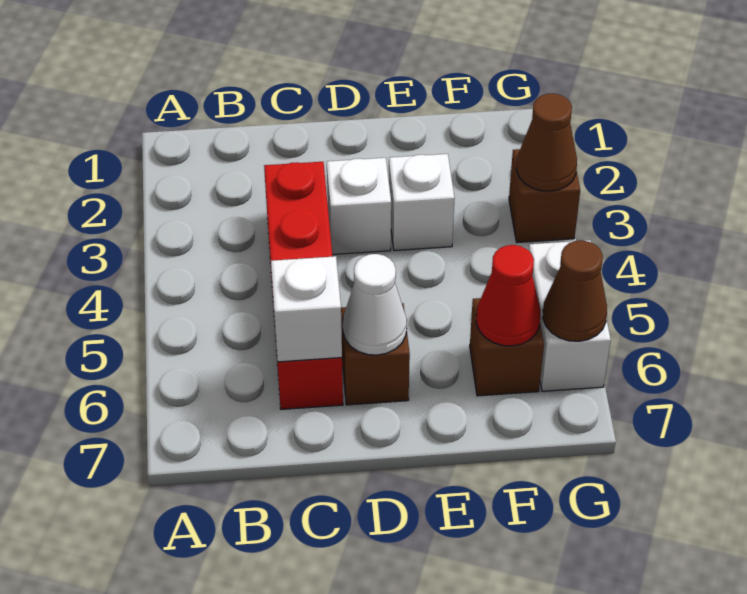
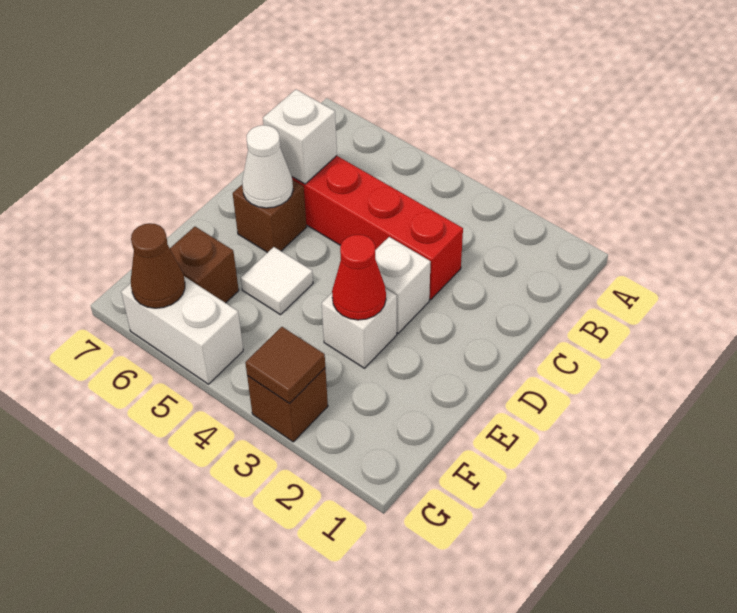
none -> white tile E5 level 1
red cone F6 level 2 -> red cone E3 level 2
brown cone G3 level 2 -> brown tile G3 level 2

